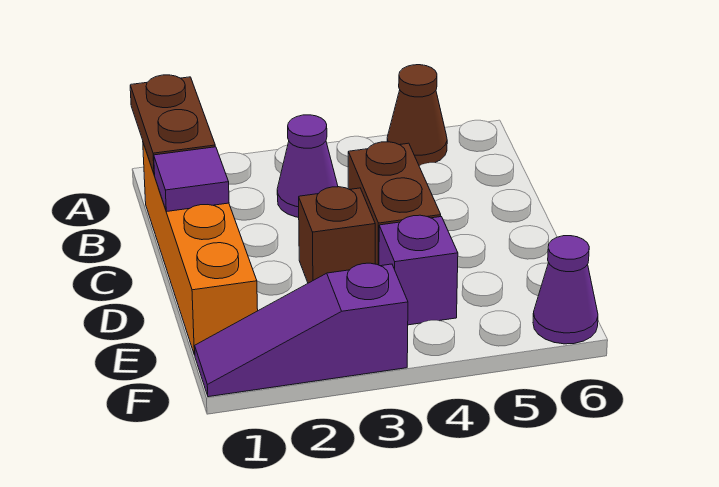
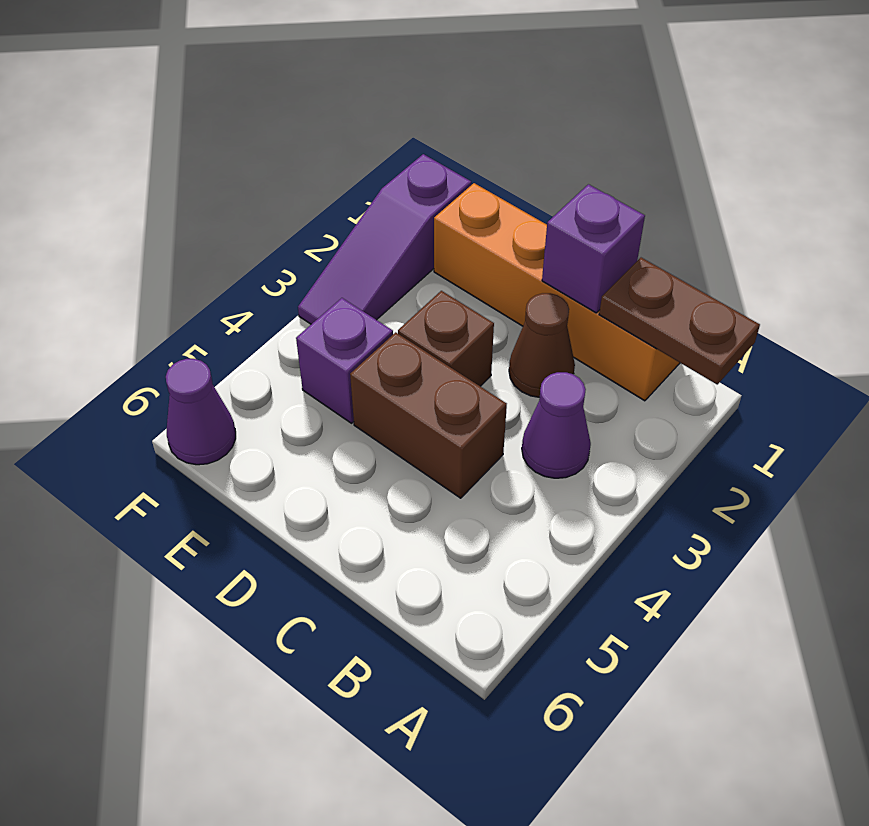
brown cone A5 level 1 -> brown cone C2 level 1
purple tile C1 level 2 -> purple brick C1 level 2
purple slope F1:F3 level 1 top 3 -> purple slope F1:F3 level 1 top 1

